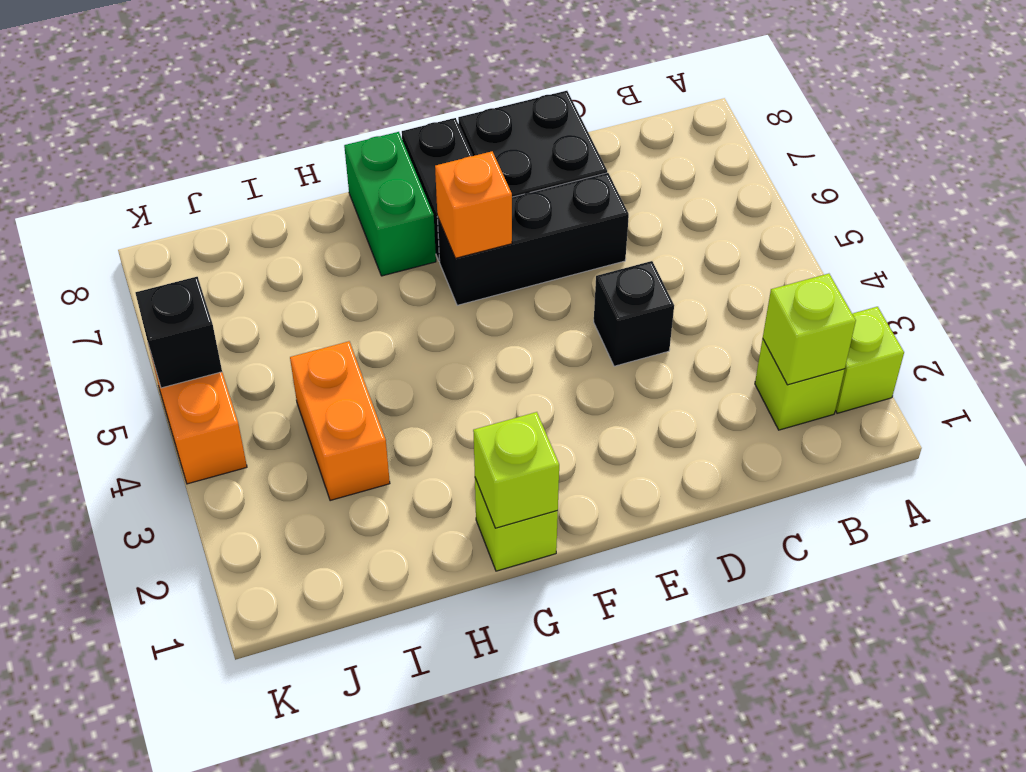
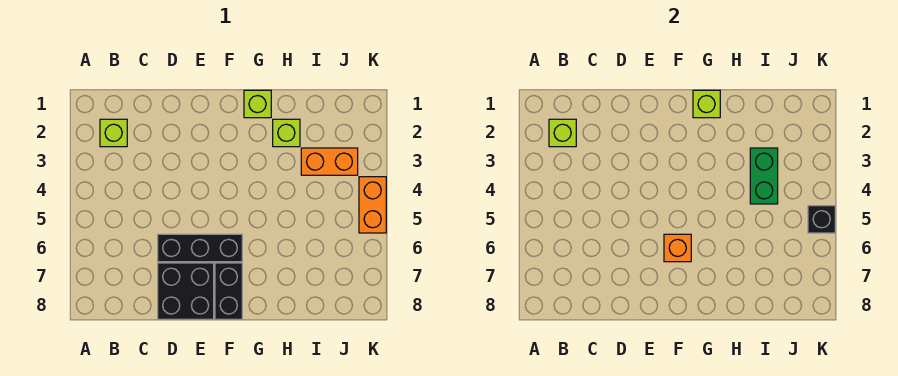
lime brick A2 level 1 -> lime brick H2 level 1
black brick D4 level 1 -> none
green brick G7:G8 level 1 -> green brick I3:I4 level 2
orange brick I3:I4 level 1 -> orange brick I3:J3 level 1

